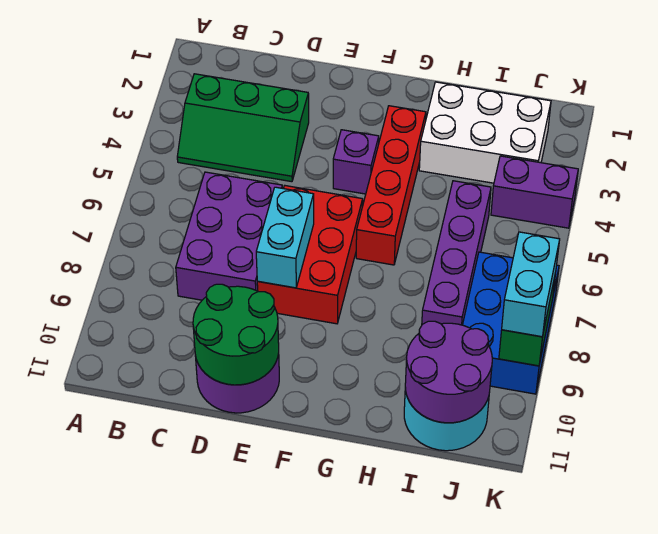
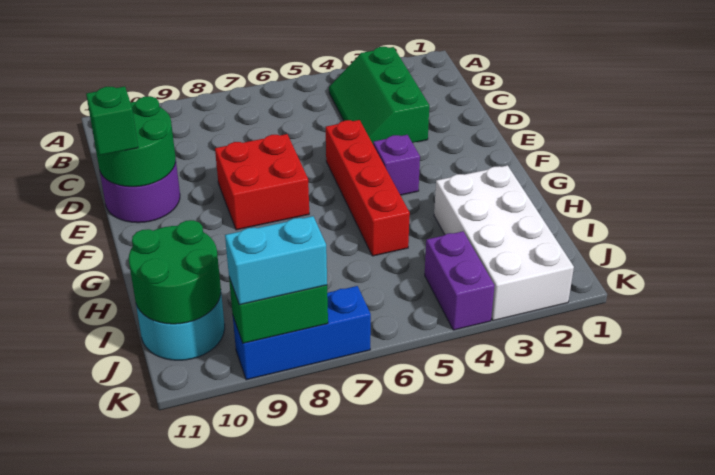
purple brick C6:D8 level 1 -> none
red brick E6:F8 level 1 -> red brick E7:F8 level 1
cyan brick E7:E8 level 2 -> none
none -> green brick E11 level 3
red brick G3:G6 level 1 -> red brick E5:H5 level 1
white brick H2:J3 level 1 -> white brick H2:K3 level 1
purple brick I5:I8 level 1 -> none
purple round brick I10:J11 level 2 -> green round brick I10:J11 level 2
blue brick J7:K9 level 1 -> blue brick K7:K9 level 1

